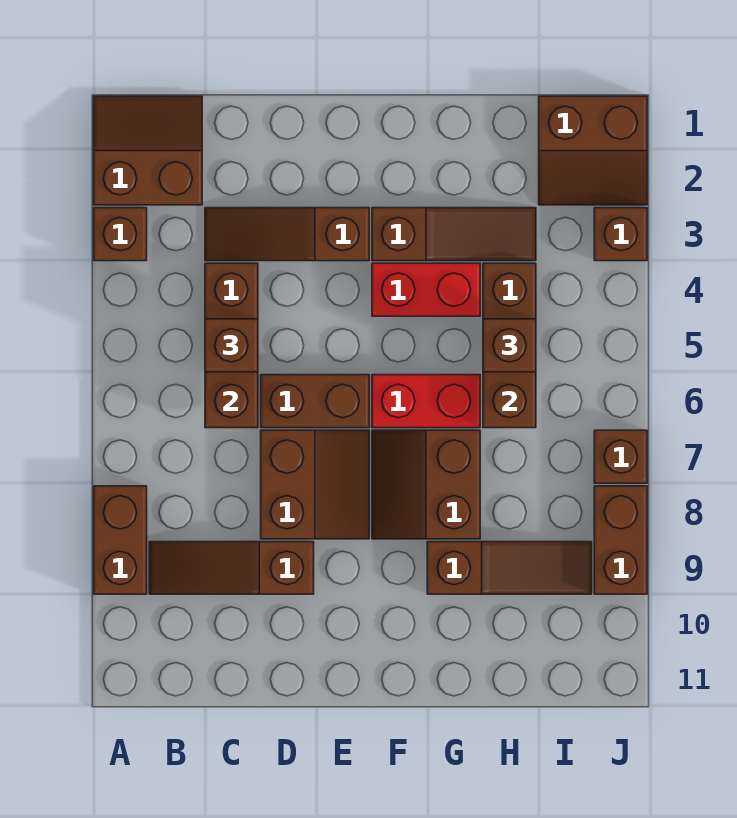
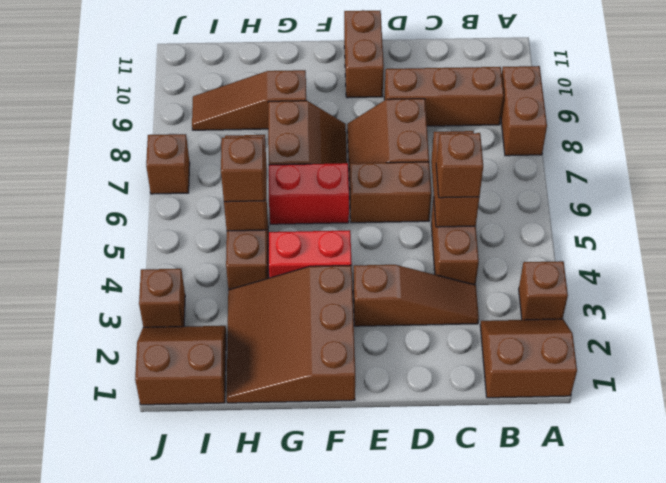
brown slope A1:B2 level 1 top 2 -> brown slope A1:B2 level 1 top 1
brown slope B9:D9 level 1 top D -> brown brick B9:D9 level 1
brown slope F3:H3 level 1 top F -> brown slope F1:H3 level 1 top F
brown brick J8:J9 level 1 -> brown brick E10:E11 level 1

